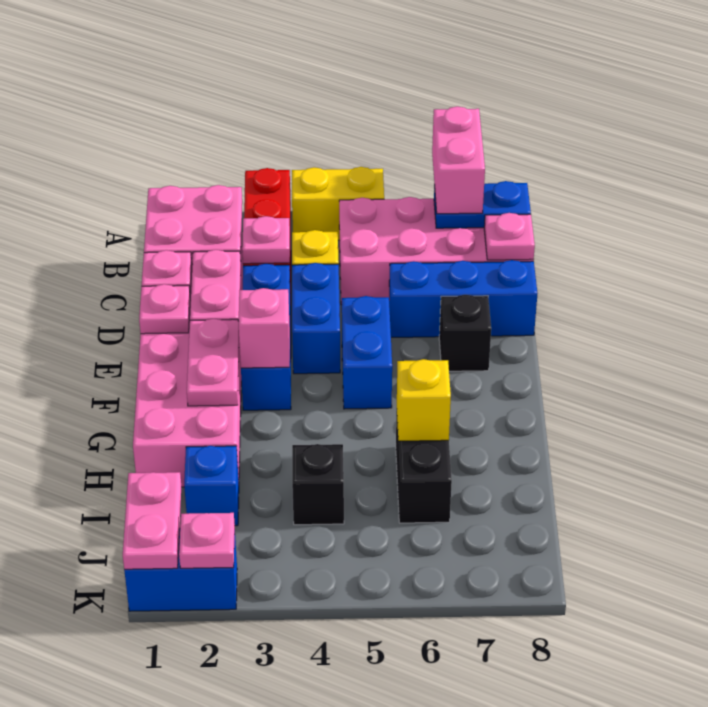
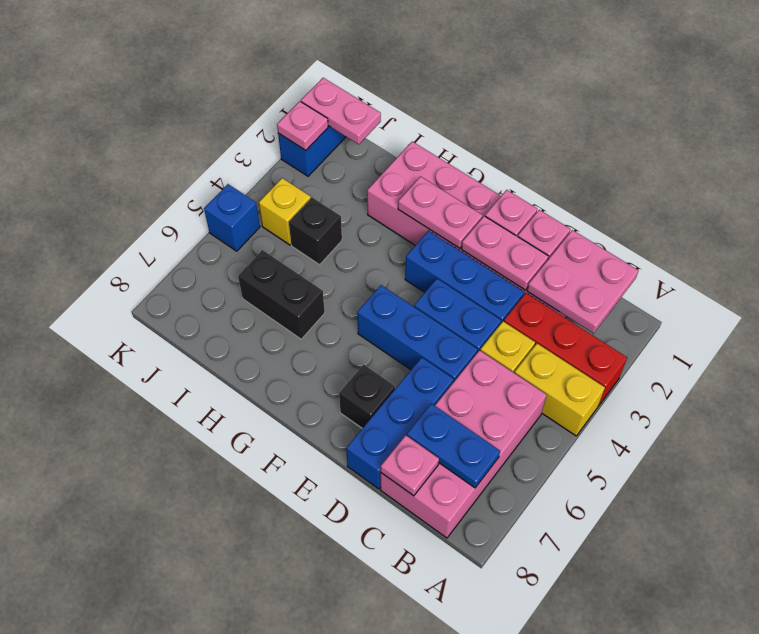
yellow brick A4:A5 level 1 -> yellow brick A4:B4 level 1
pink brick A7:B7 level 3 -> none
blue plate B7:B8 level 2 -> blue plate B7:C7 level 2
pink plate C3 level 2 -> none
blue brick E5:F5 level 1 -> blue brick D5:F5 level 1
pink brick F3 level 2 -> none
yellow brick H6 level 2 -> yellow brick J4 level 1
blue brick I2 level 1 -> blue brick K5 level 1

